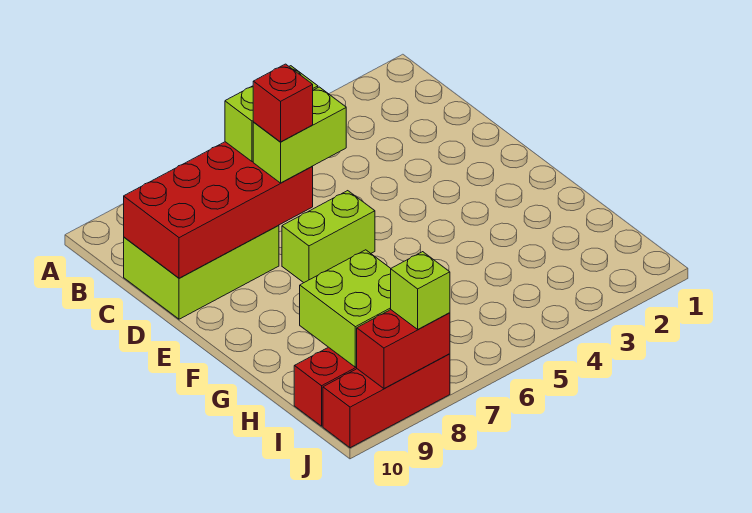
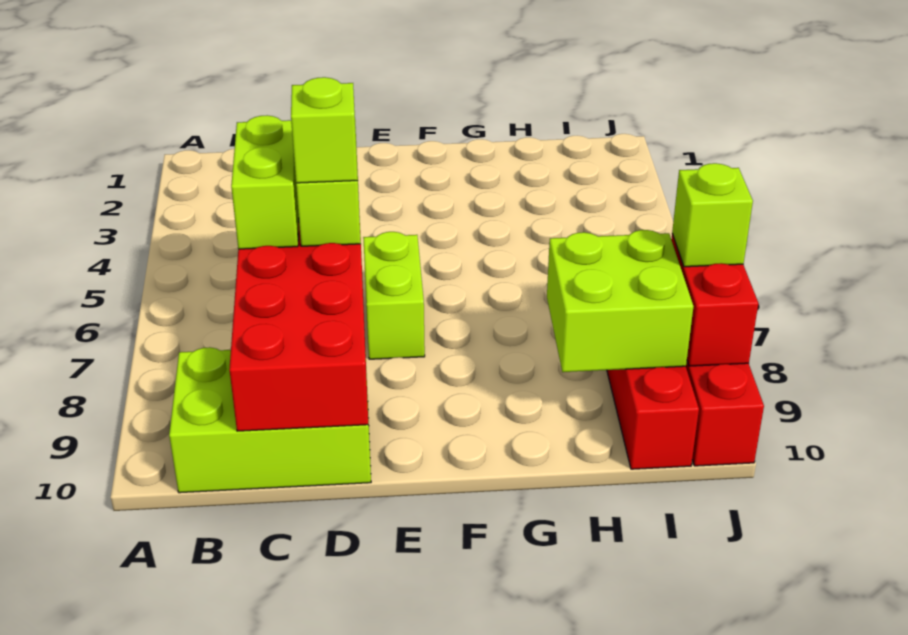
lime brick C8:D10 level 1 -> lime brick B9:D10 level 1
red brick D7 level 4 -> lime brick D7 level 4

